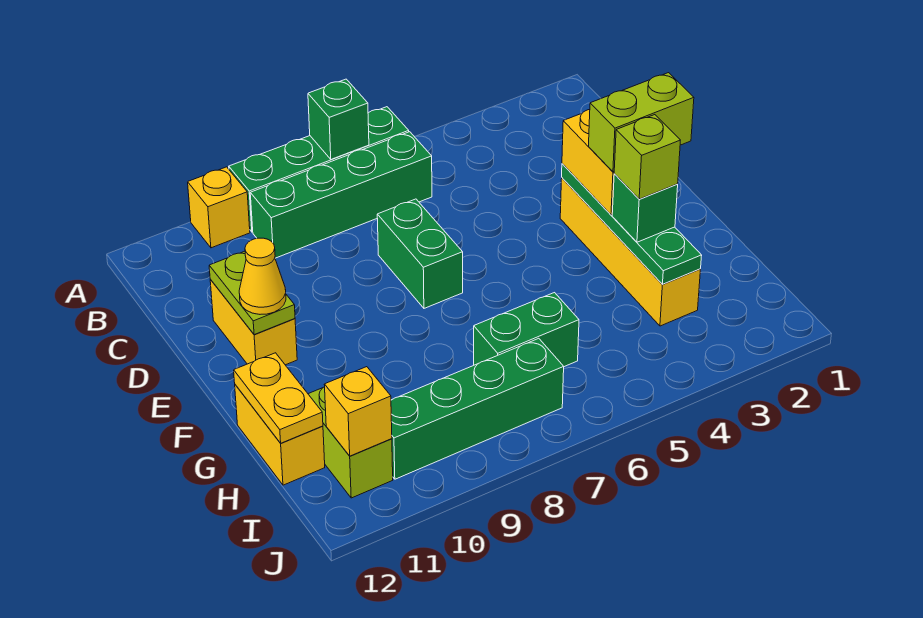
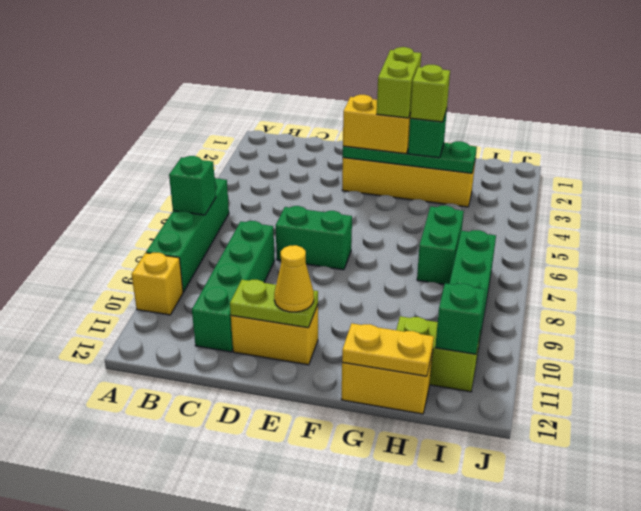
green brick B6:B9 level 1 -> green brick C8:C11 level 1
yellow brick I11 level 2 -> green brick I11 level 2

